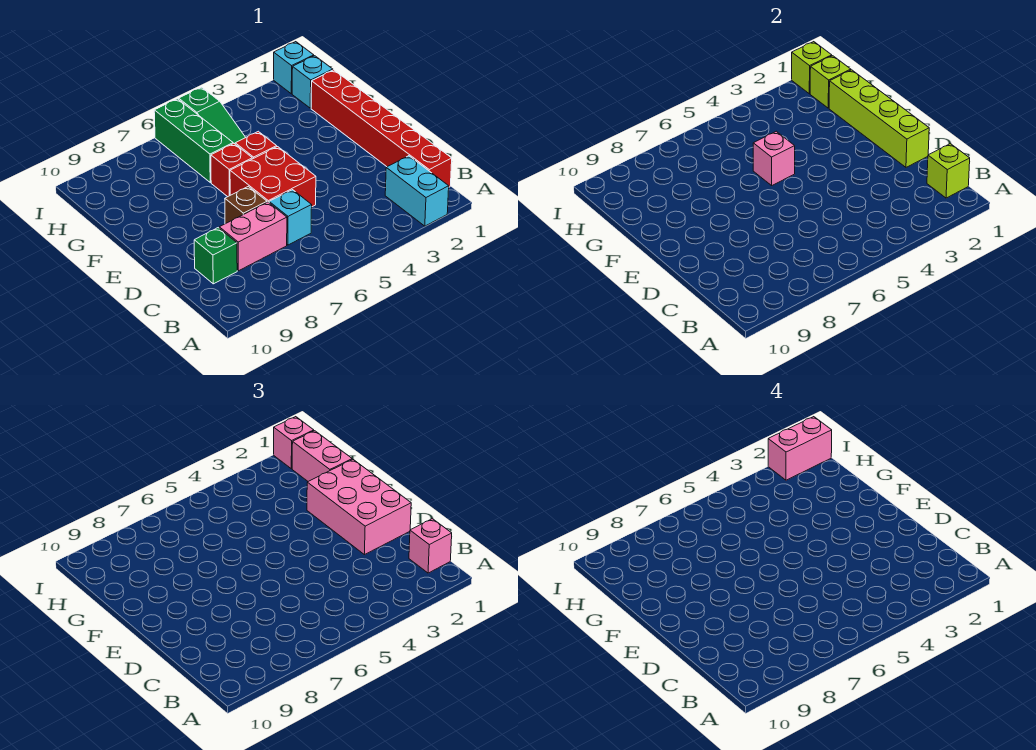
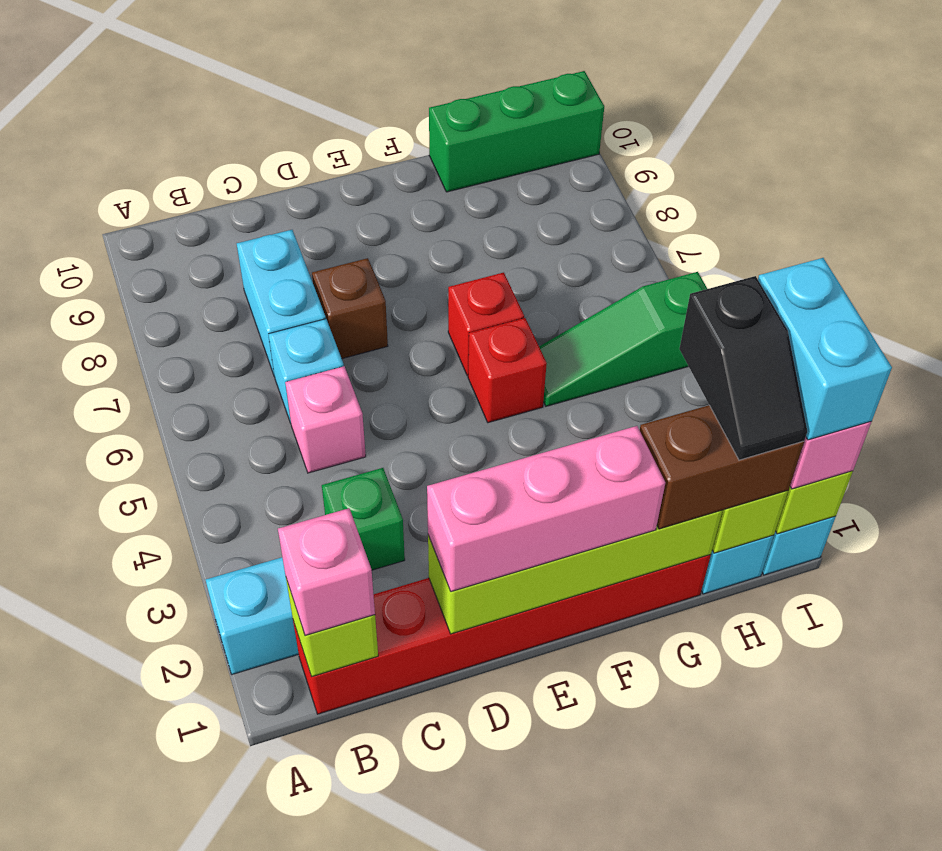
pink brick C7:C8 level 1 -> cyan brick C7:C8 level 1
green brick C9 level 1 -> green brick C3 level 1
pink brick D1:F2 level 3 -> pink brick D1:F1 level 3
red brick D5:E6 level 1 -> none
pink brick F5 level 2 -> pink brick C5 level 1
pink brick G1:H1 level 3 -> brown brick G1:H1 level 3
green brick G6:I6 level 1 -> green brick G10:I10 level 1
none -> black slope H1:H2 level 4 top 2
pink brick I1:I2 level 4 -> cyan brick I1:I2 level 4

